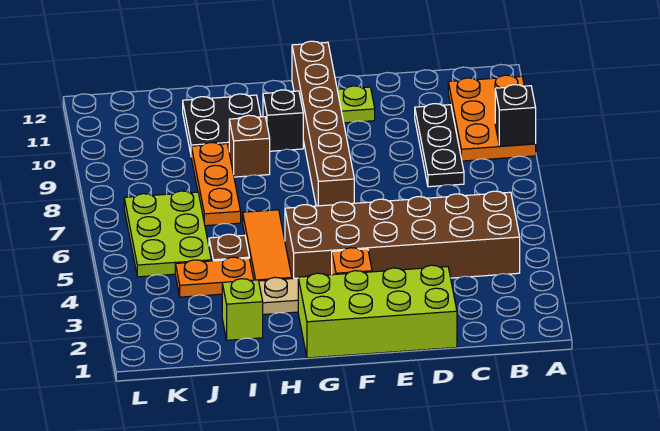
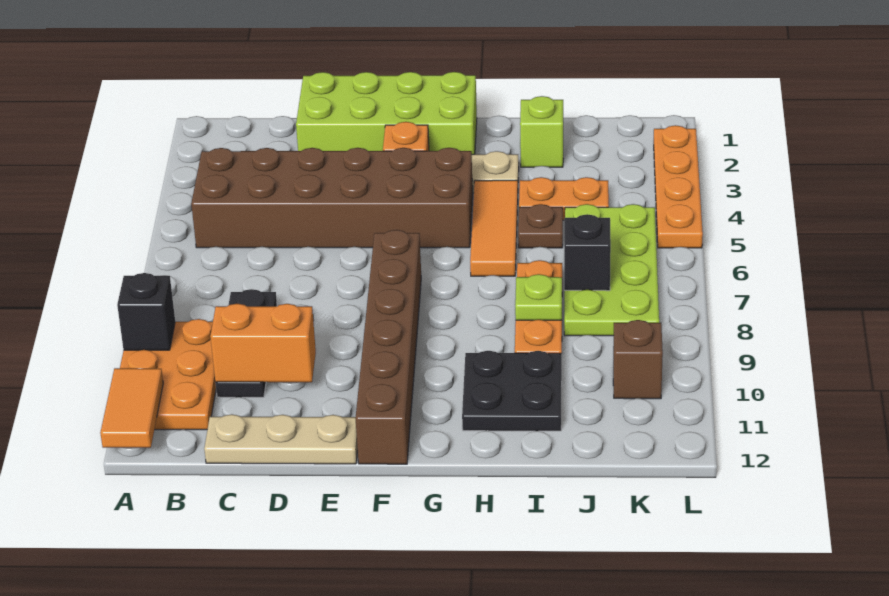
none -> orange tile A11:A12 level 2
none -> orange brick C10:D10 level 2
none -> tan plate C12:E12 level 1
lime plate E11 level 1 -> lime plate I8 level 2
black brick G10 level 1 -> black brick J7 level 2
brown brick H9 level 1 -> brown brick K10 level 1
lime plate J5:K7 level 1 -> lime plate J5:K8 level 1
none -> orange plate L2:L5 level 1

